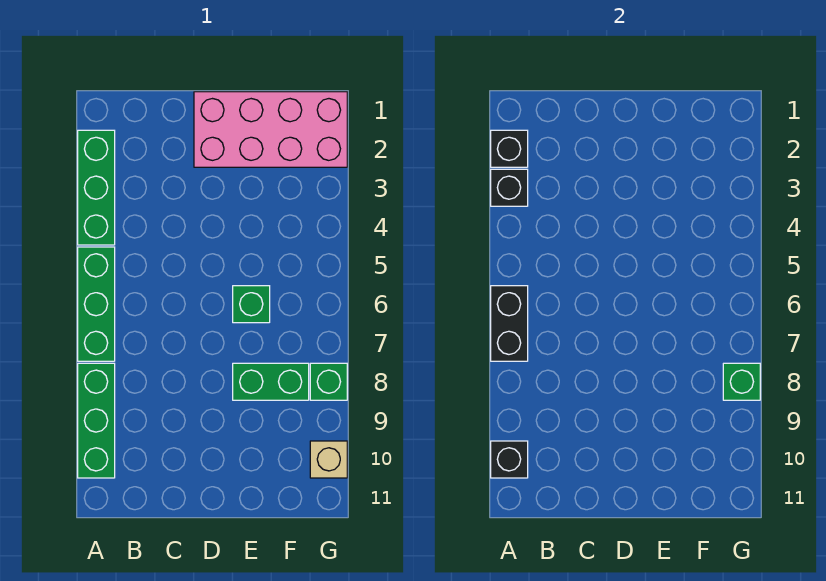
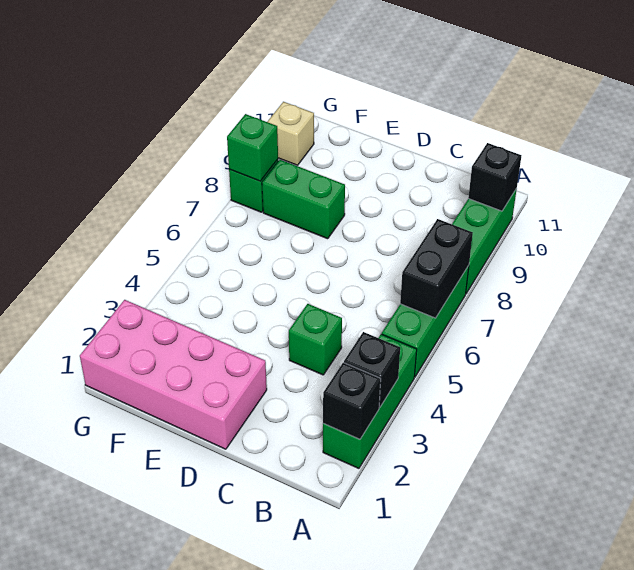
green brick E6 level 1 -> green brick C4 level 1

